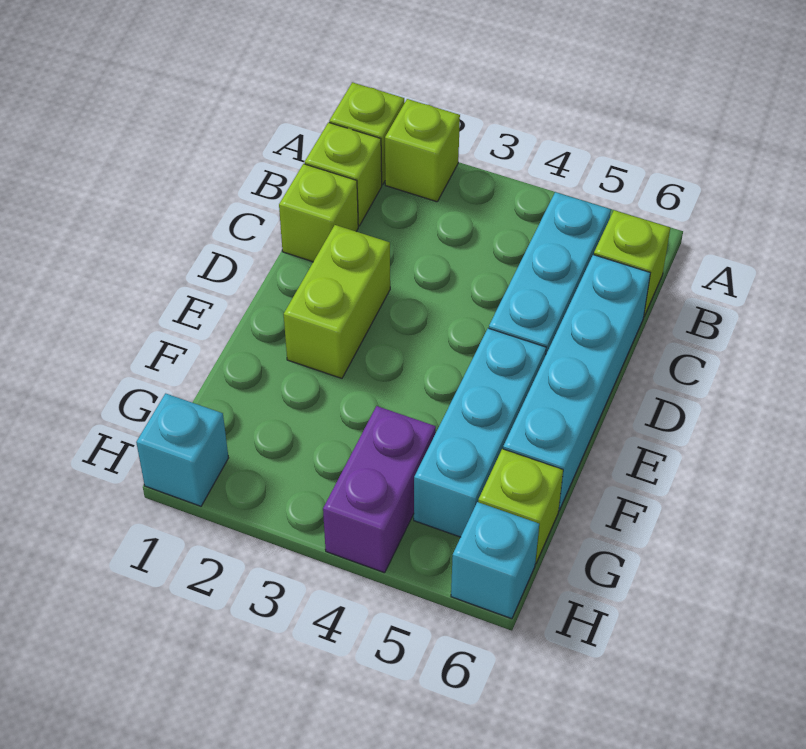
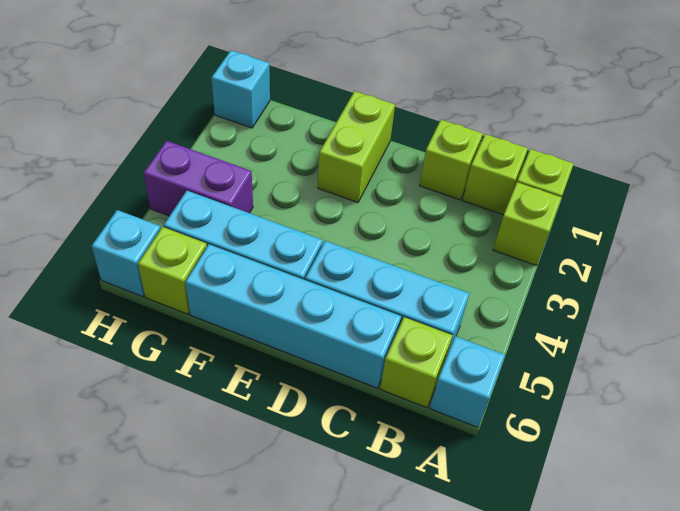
none -> cyan brick A6 level 1
lime brick D2:E2 level 1 -> lime brick E1:E2 level 1

